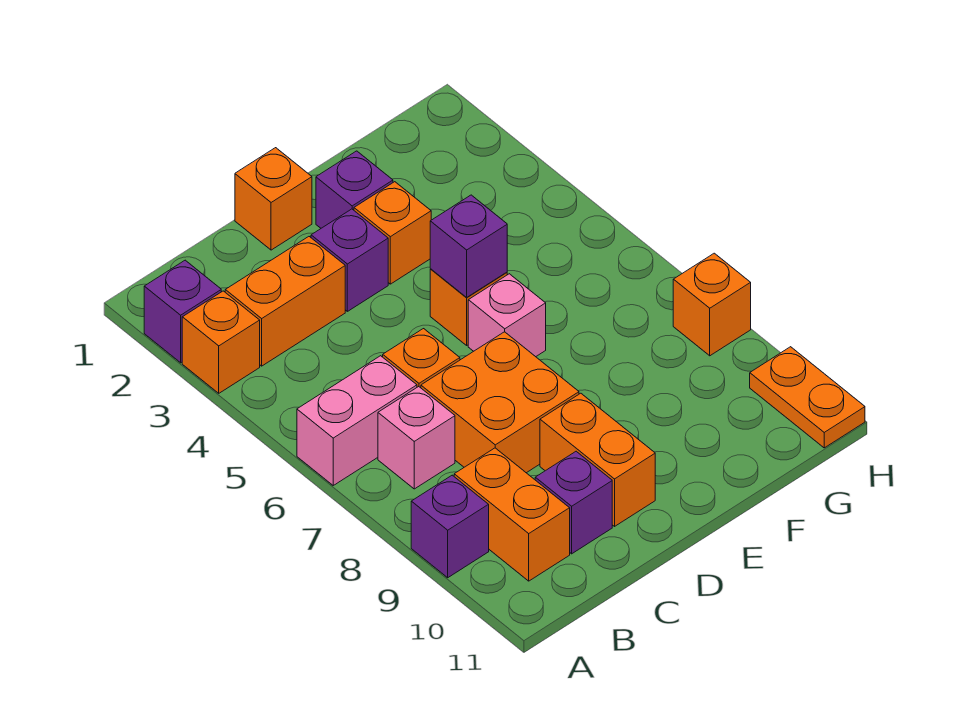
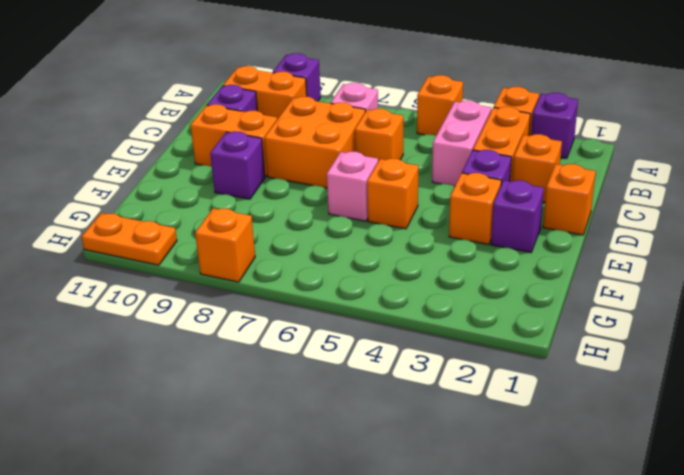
none -> orange brick A5 level 1
pink brick A6:B6 level 1 -> pink brick B4:C4 level 1
none -> orange brick C2 level 1
purple brick E5 level 2 -> purple brick E9 level 1

